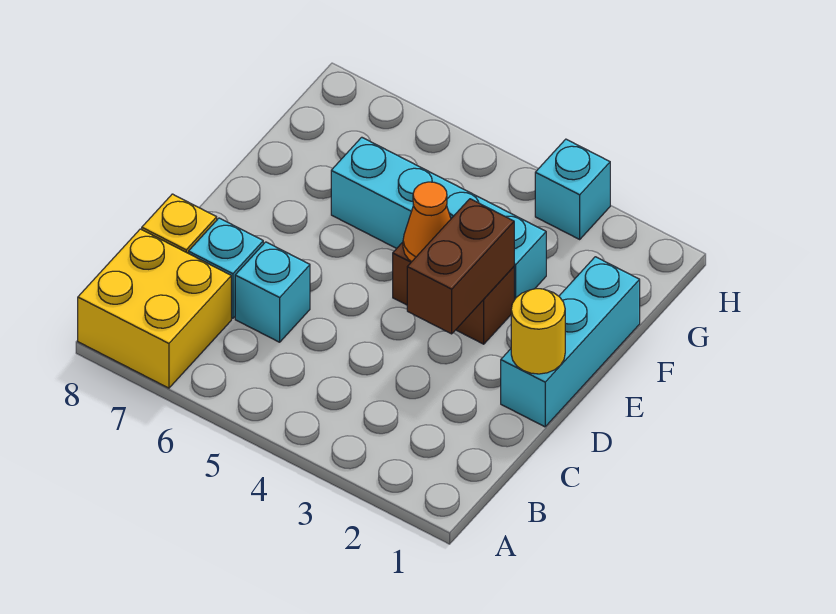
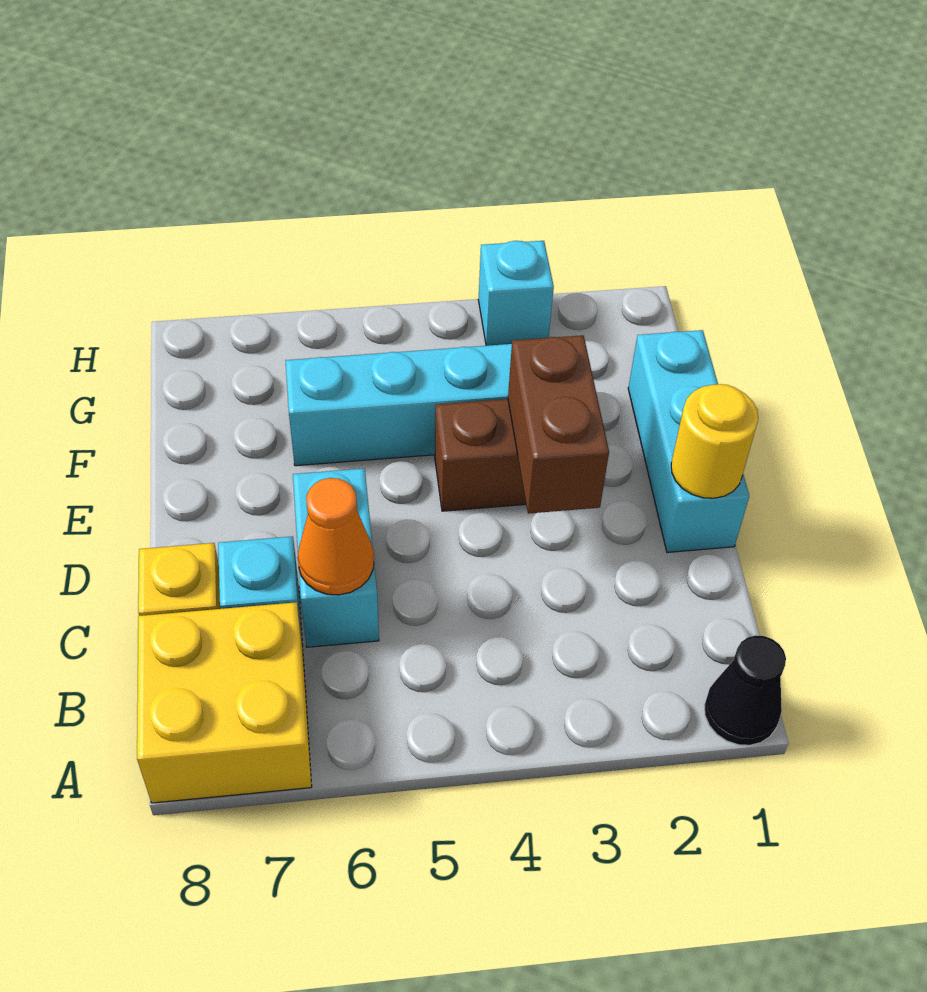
none -> black cone A1 level 1
cyan brick C6 level 1 -> cyan brick C6:D6 level 1
orange cone E4 level 2 -> orange cone C6 level 2

